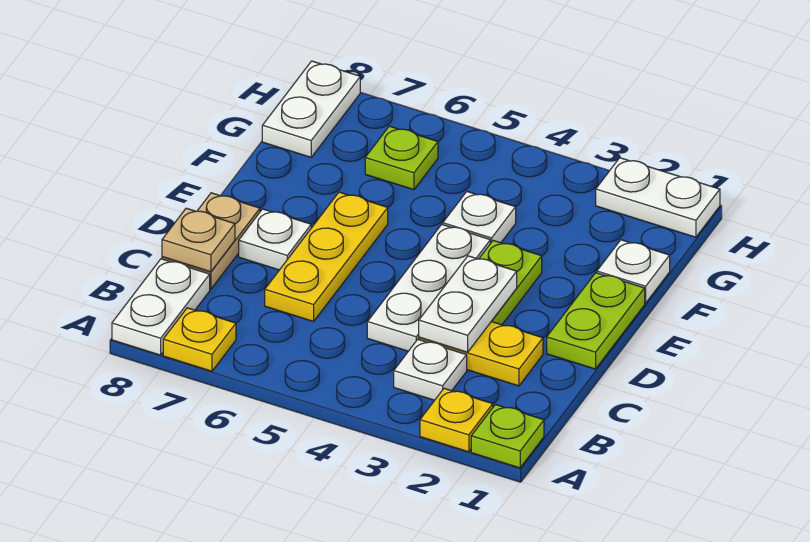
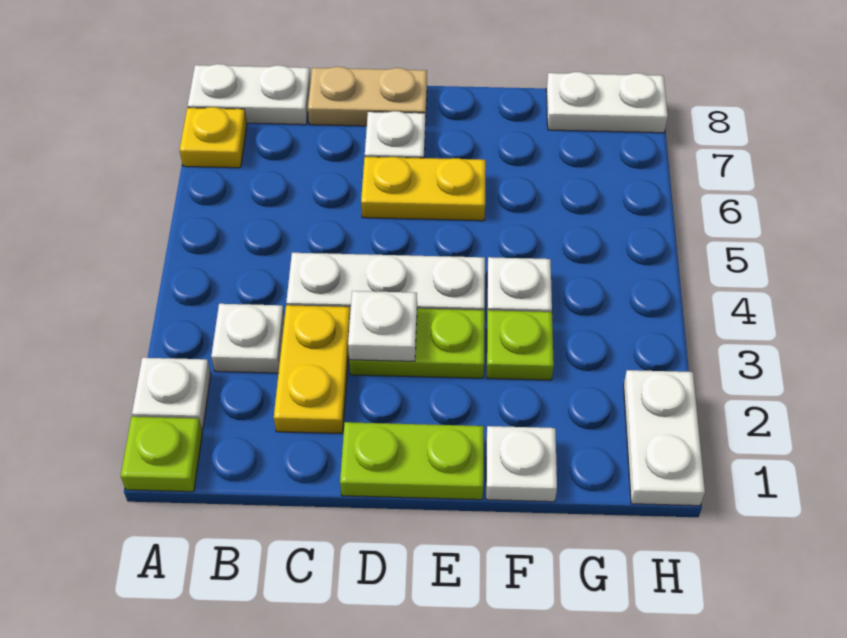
yellow plate A2 level 1 -> white plate A2 level 1
white plate C3:D3 level 2 -> white plate D3 level 2
yellow plate C6:E6 level 1 -> yellow plate D6:E6 level 1
tan plate C8 level 2 -> none
lime plate G6 level 1 -> lime plate F3 level 1

